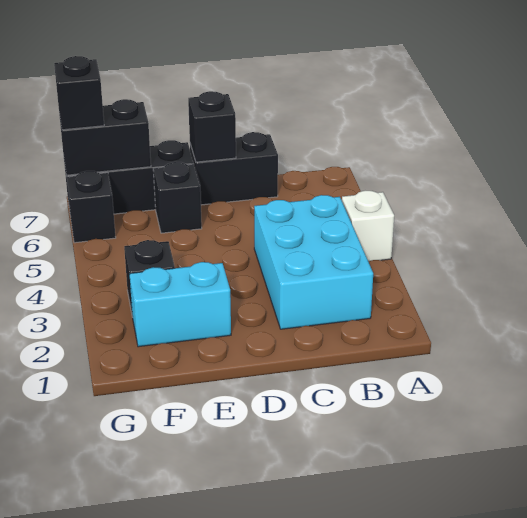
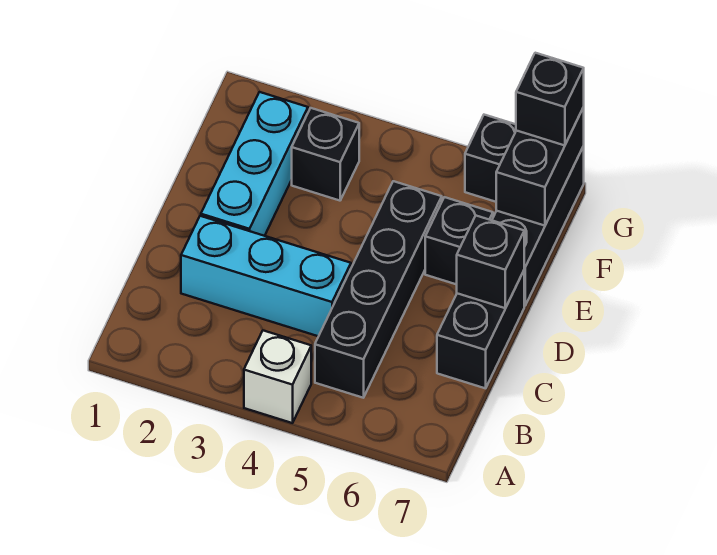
cyan brick B2:C4 level 1 -> cyan brick C2:C4 level 1
none -> black brick B5:E5 level 1
cyan brick E2:F2 level 1 -> cyan brick D2:F2 level 1

